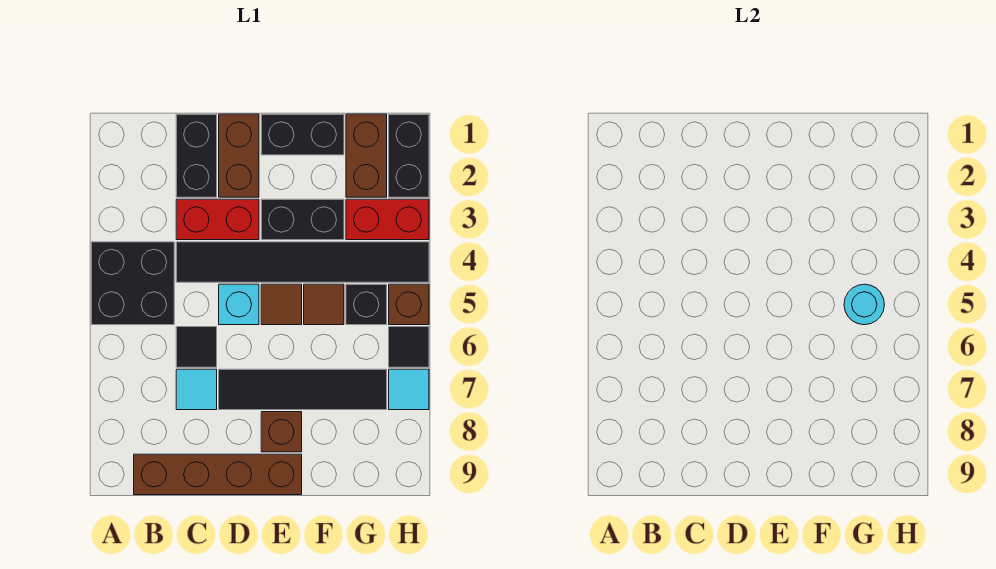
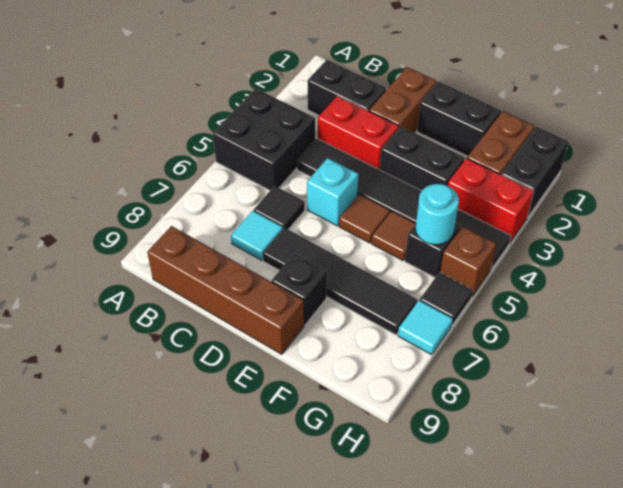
black brick C1:C2 level 1 -> black brick B2:C2 level 1
brown brick E8 level 1 -> black brick E8 level 1

